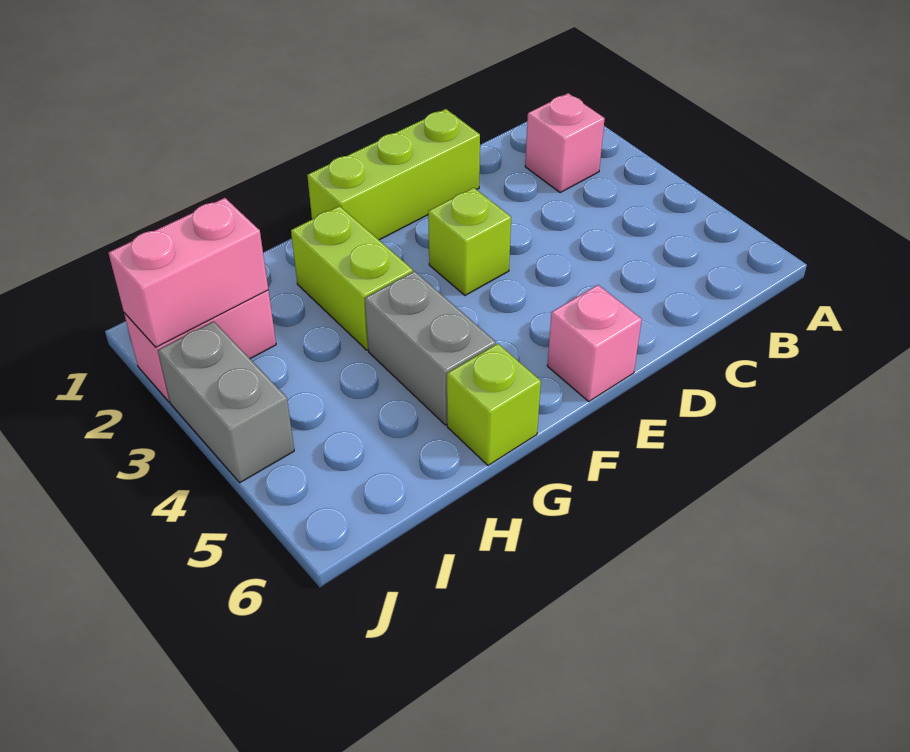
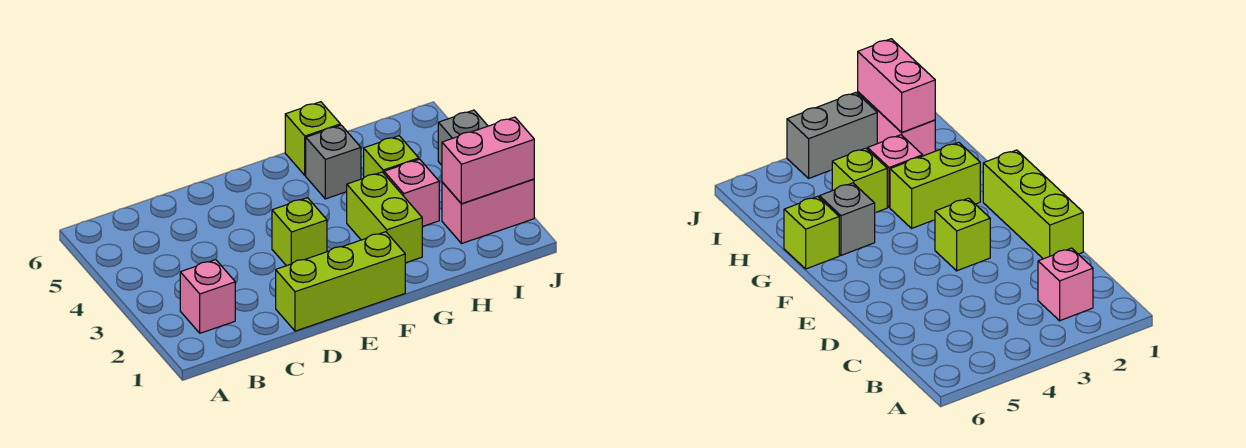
pink brick E6 level 1 -> pink brick H3 level 1
grey brick G4:G5 level 1 -> grey brick G5 level 1
none -> lime brick H4 level 1

